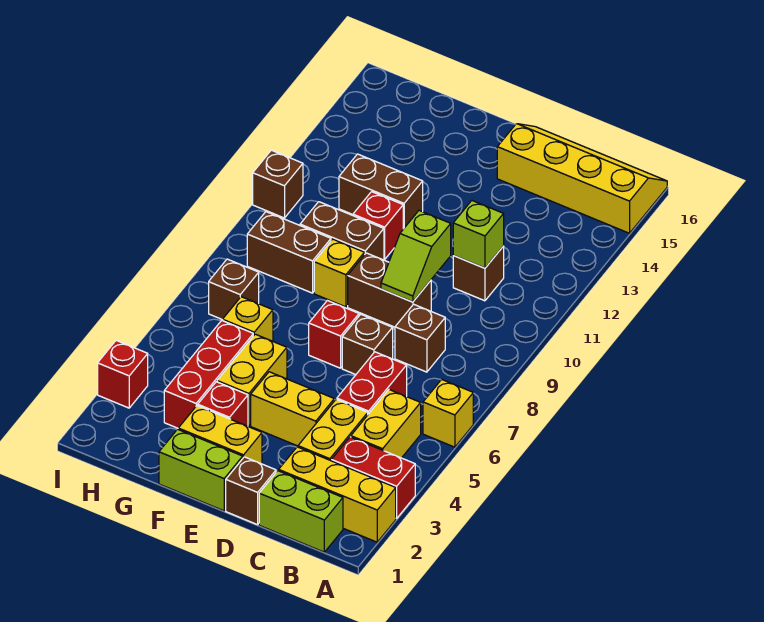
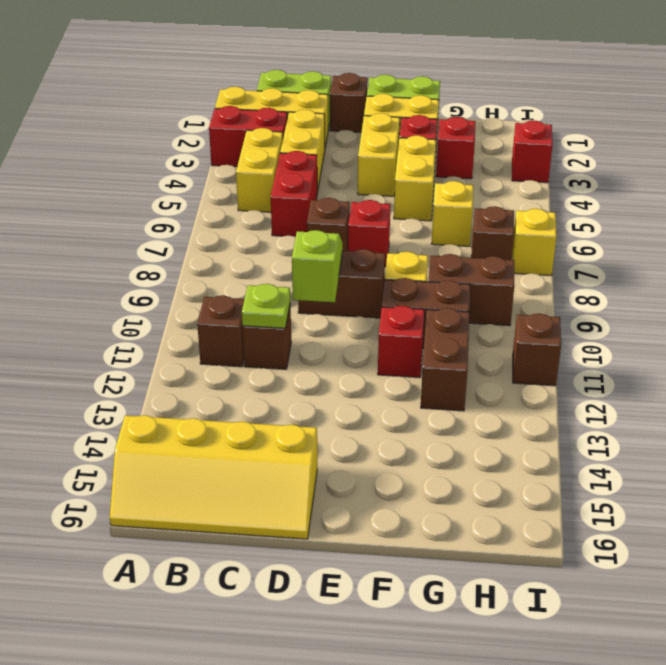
yellow brick A6 level 1 -> yellow brick I7 level 1
brown brick C8 level 1 -> brown brick B11 level 1
lime brick C11 level 2 -> lime plate C11 level 2
yellow brick D4:E4 level 1 -> yellow brick E3:E4 level 1
brown brick F12:G12 level 1 -> brown brick G11:G12 level 1
red brick G3:G5 level 1 -> red brick G3 level 1

